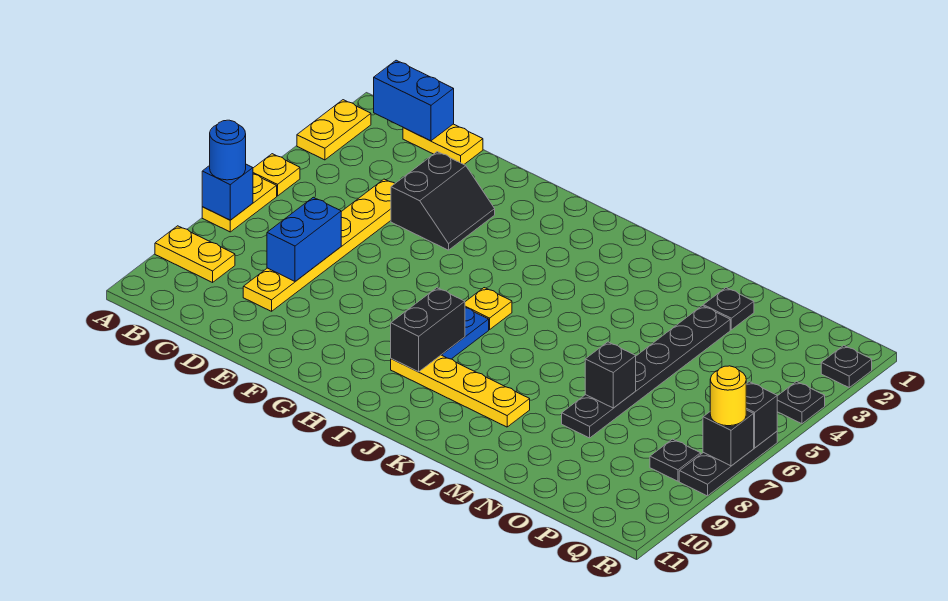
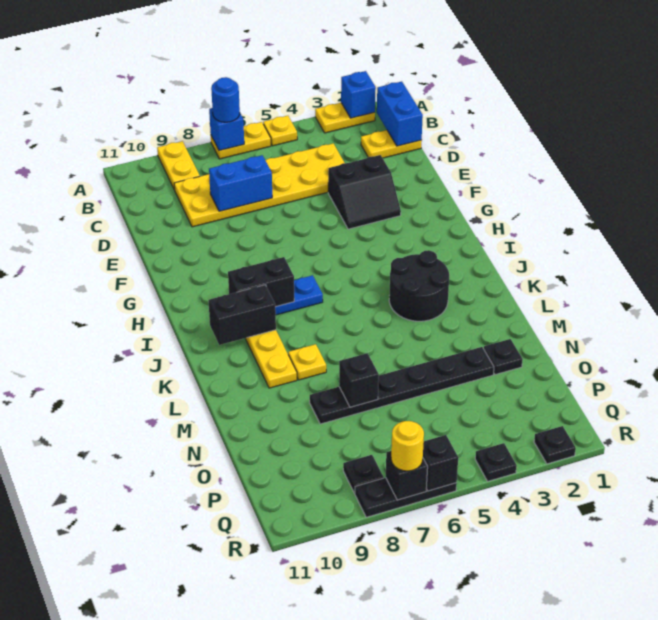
none -> blue brick A2 level 2
yellow plate C1:D1 level 1 -> yellow plate C1:C2 level 1
yellow plate D4:D9 level 1 -> yellow plate C4:D9 level 1
yellow plate I6 level 1 -> yellow plate L8 level 1
none -> black round brick J3:K4 level 1
none -> black brick J9:J10 level 2

